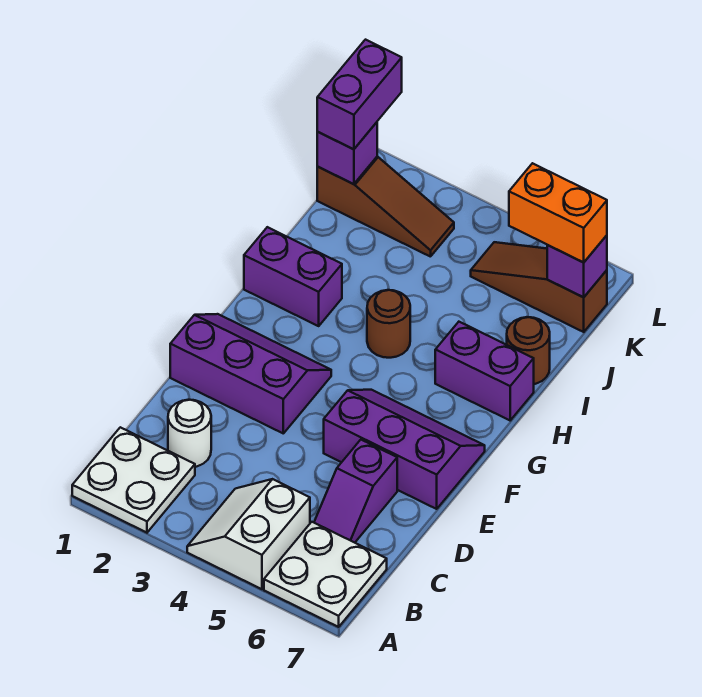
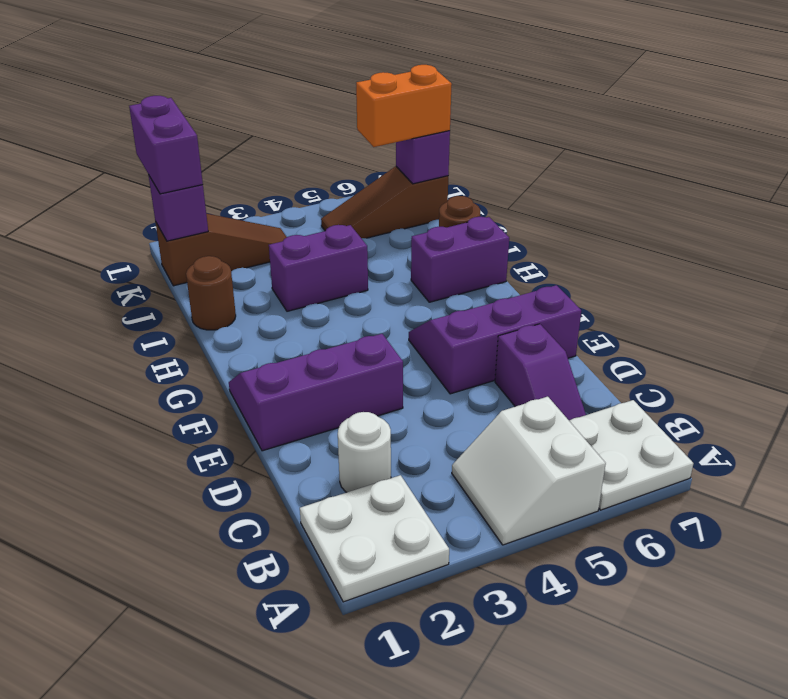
purple brick H1:H2 level 1 -> purple brick I3:I4 level 1
brown round brick H4 level 1 -> brown round brick I1 level 1

